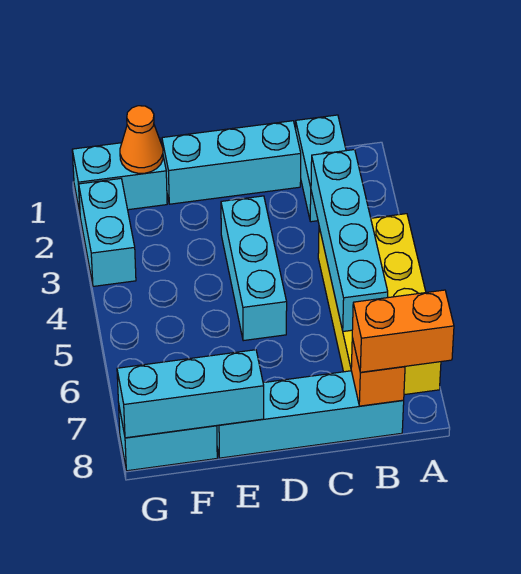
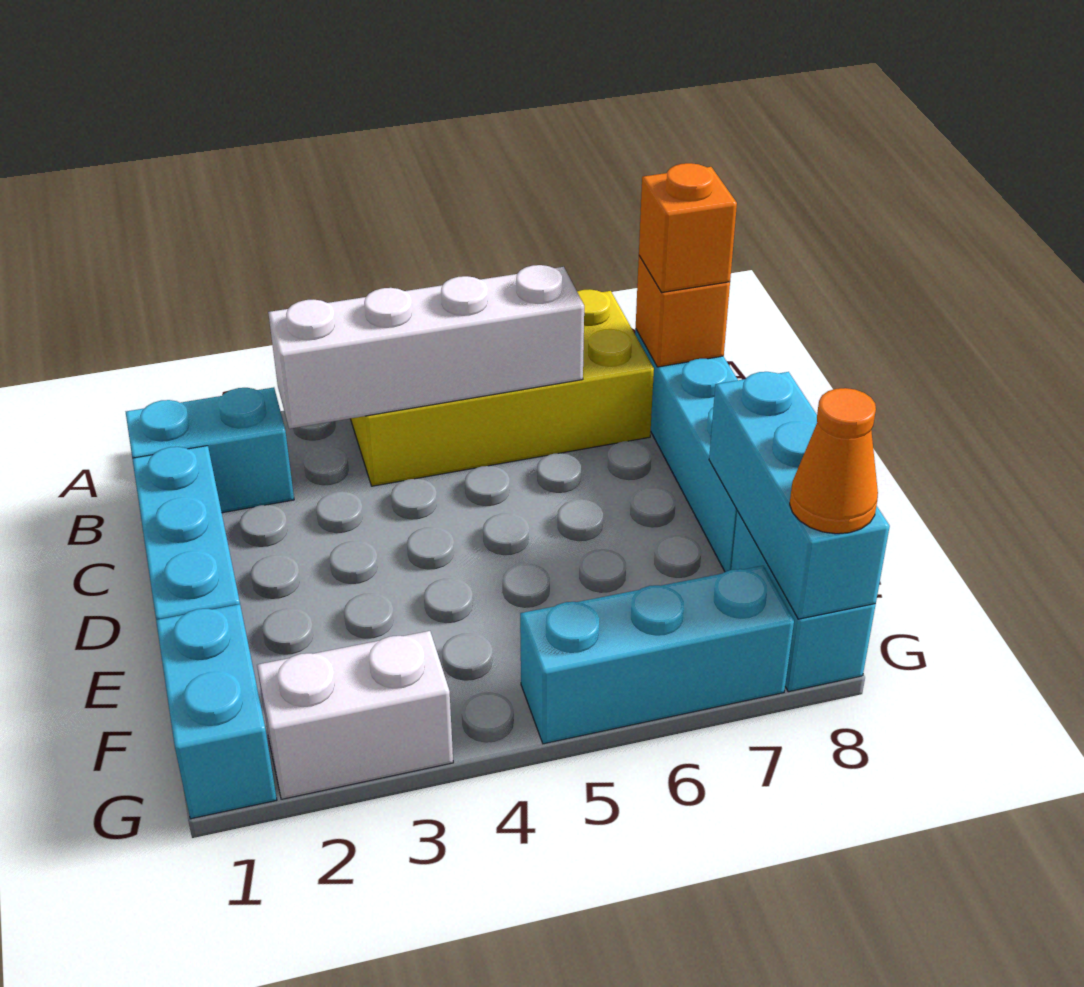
orange brick A8:B8 level 3 -> orange brick B8 level 3
cyan brick B3:B6 level 2 -> white brick B3:B6 level 2
cyan brick D3:D5 level 1 -> cyan brick G5:G7 level 1
orange cone F1 level 2 -> orange cone G8 level 3
cyan brick G2:G3 level 1 -> white brick G2:G3 level 1

